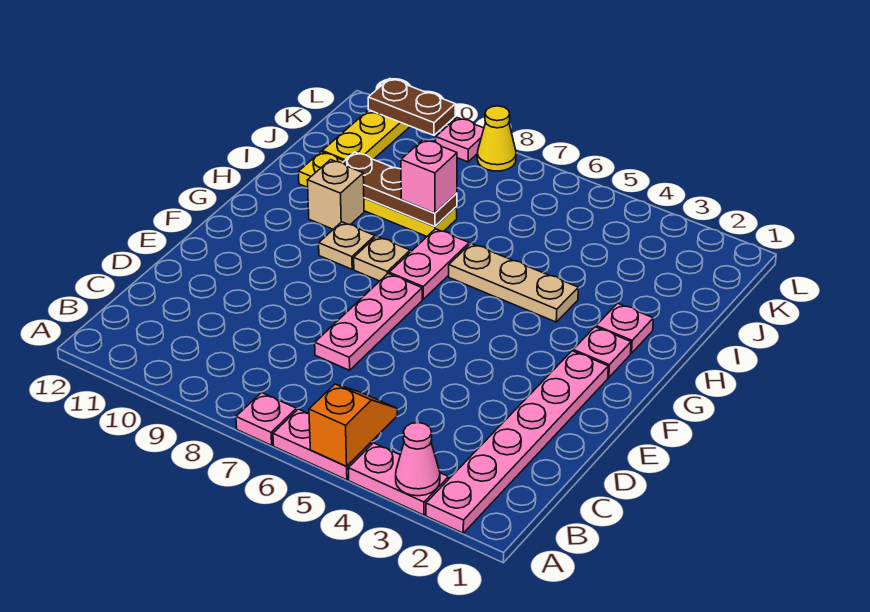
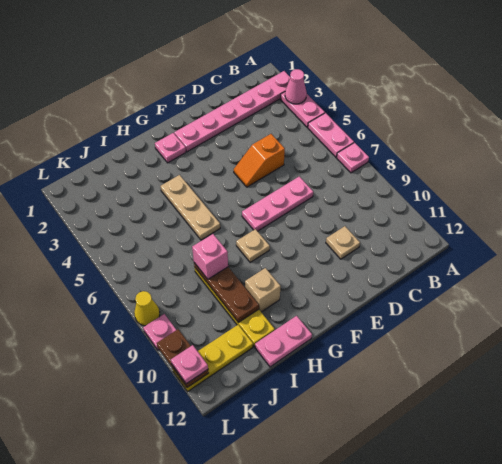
orange slope A5:B5 level 2 top A -> orange slope D5:E5 level 1 top D
pink plate G7:H7 level 1 -> pink plate H12:I12 level 1
tan plate G9 level 1 -> tan plate D10 level 1
pink plate H2 level 1 -> pink plate L11 level 3

